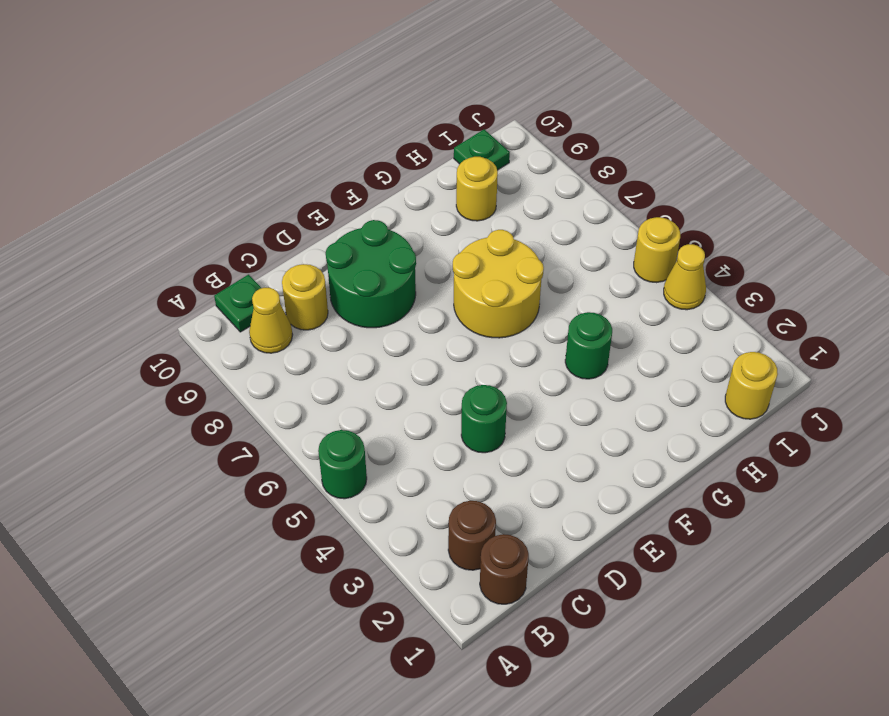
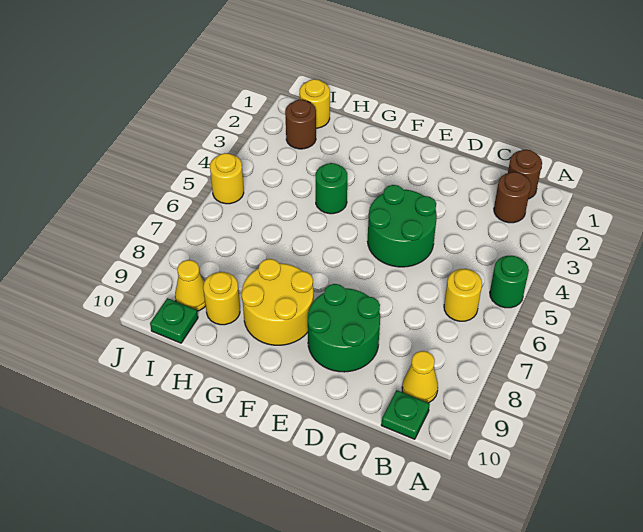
yellow round brick C9 level 1 -> yellow round brick B6 level 1
green round brick D4 level 1 -> green round brick D4:E5 level 1
yellow round brick F6:G7 level 1 -> yellow round brick F8:G9 level 1
none -> brown round brick I2 level 1
yellow cone J4 level 1 -> yellow cone I9 level 1

